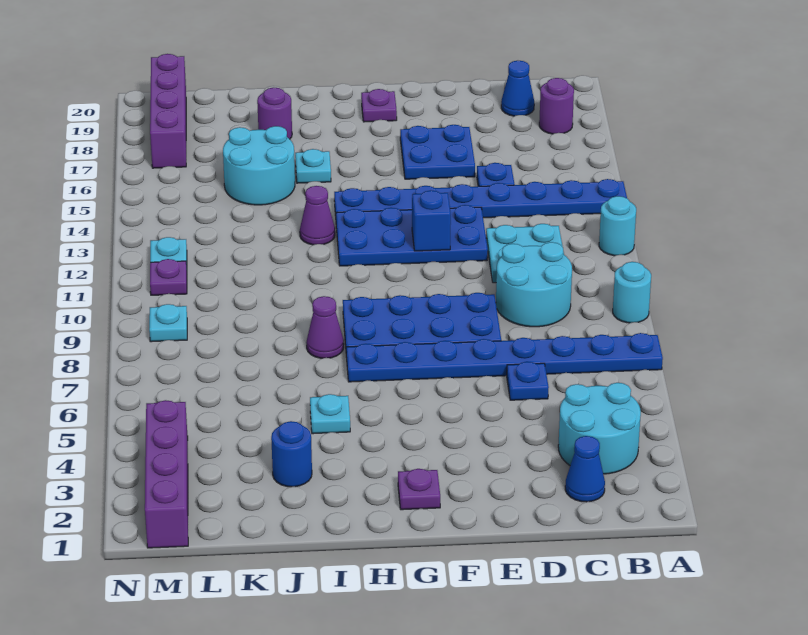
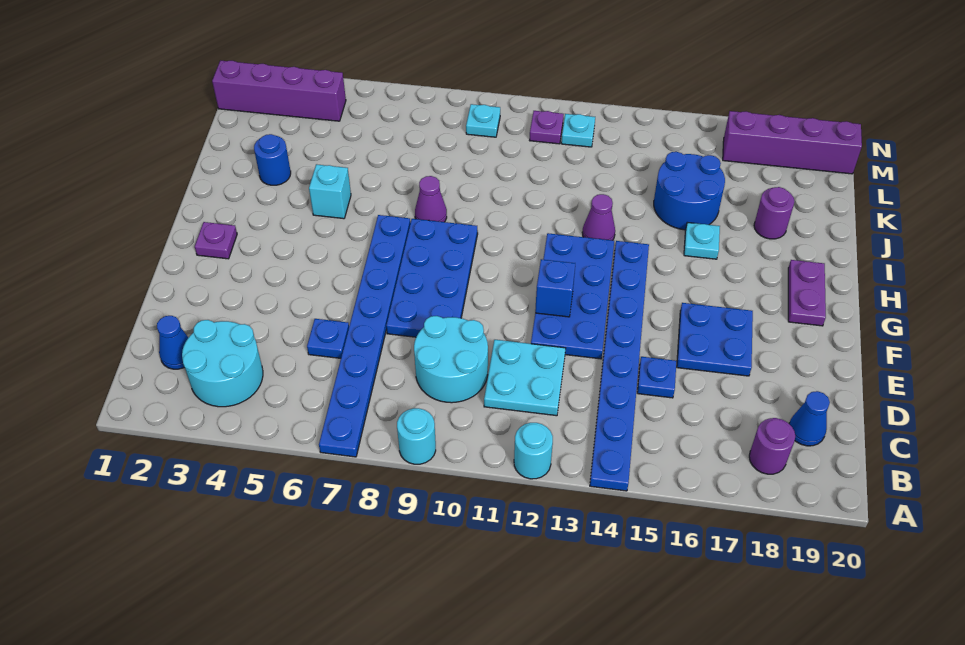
purple plate G19 level 1 -> purple plate G19:H19 level 1
cyan plate I5 level 1 -> cyan brick I5 level 1
cyan round brick J15:K16 level 1 -> blue round brick J15:K16 level 1

